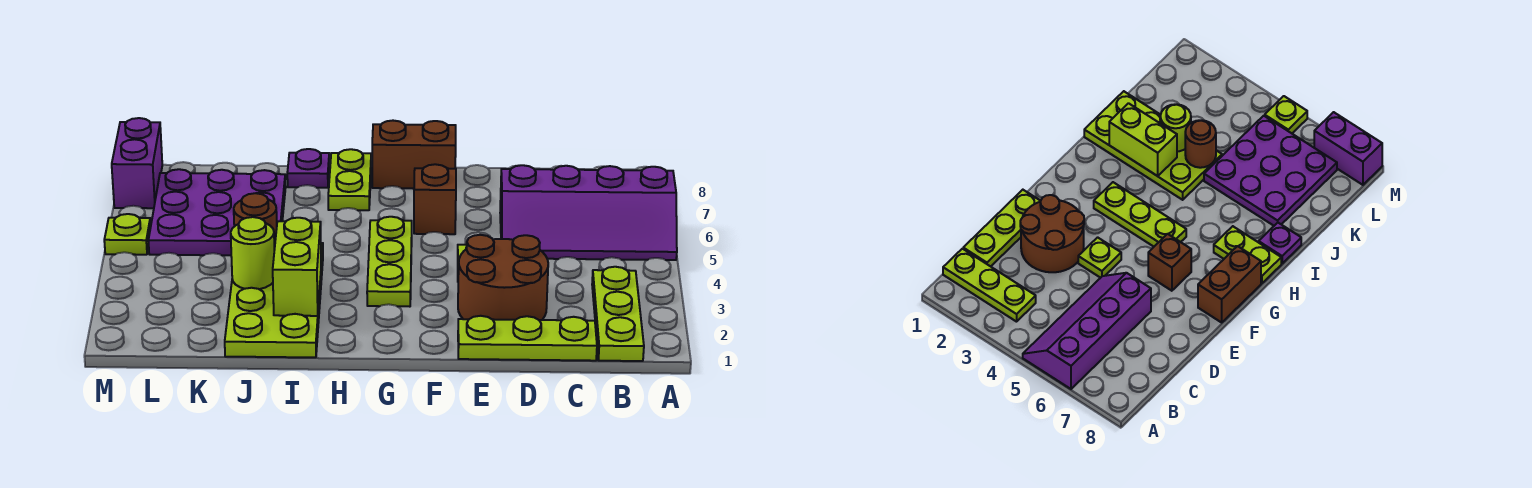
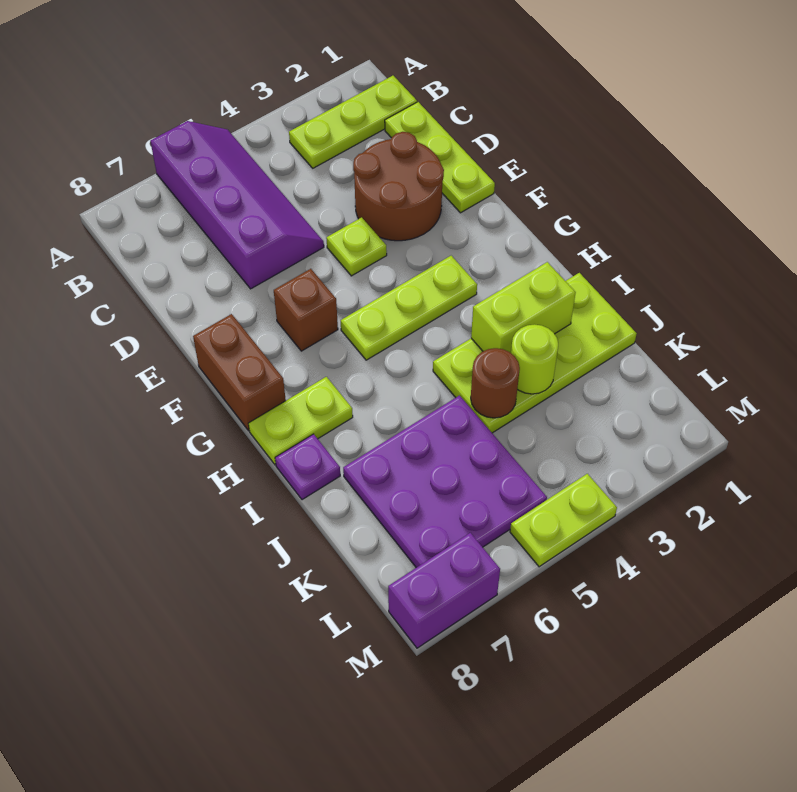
lime plate M5 level 1 -> lime plate M4:M5 level 1

